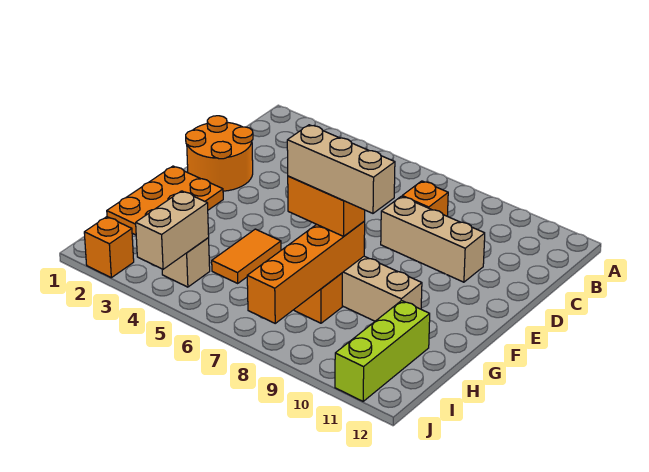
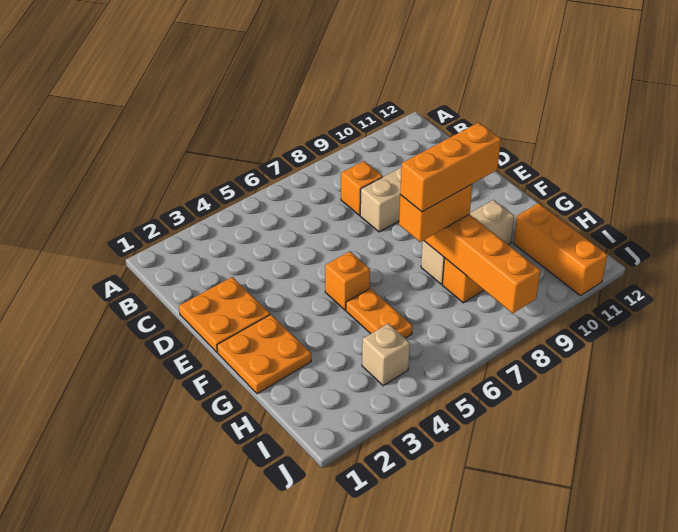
orange round brick D1:E2 level 1 -> orange plate D1:E2 level 1
orange plate F1:H2 level 1 -> orange plate F1:G2 level 1
orange tile G5:H5 level 1 -> orange plate G5:H5 level 1
tan brick G7:G9 level 4 -> orange brick G7:G9 level 4
lime brick H11:J11 level 1 -> orange brick H11:J11 level 1
tan brick I4:J4 level 2 -> none
orange brick J2 level 1 -> orange brick F5 level 1

